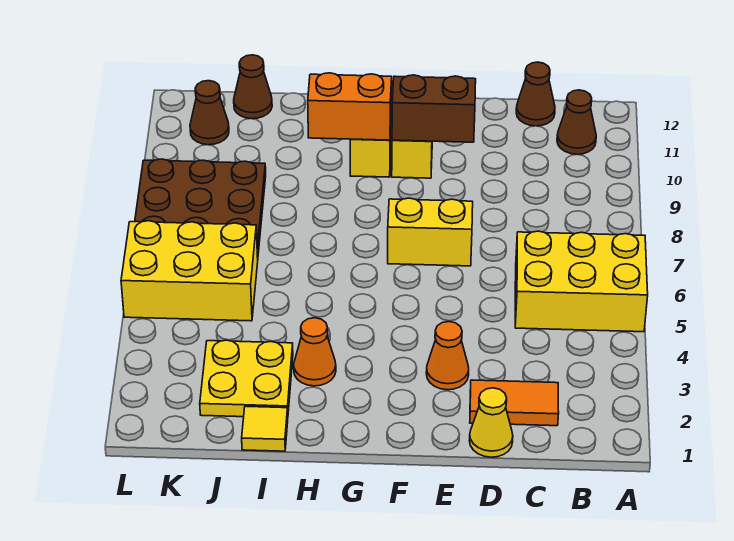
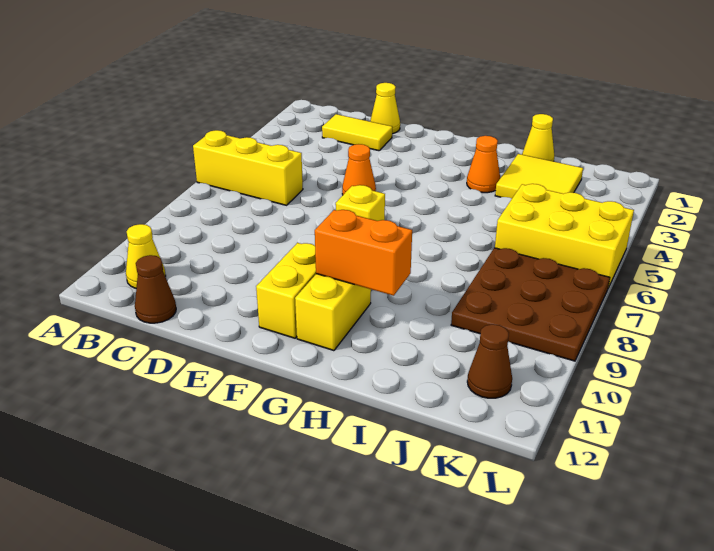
yellow brick A5:C6 level 1 -> yellow brick A6:C6 level 1
brown cone B11 level 1 -> yellow cone B11 level 1
orange tile C2:D2 level 1 -> yellow tile C2:D2 level 1
orange cone E3 level 1 -> orange cone E5 level 1
yellow brick E7:F7 level 1 -> yellow brick F7 level 1
brown brick E10:F10 level 2 -> none
yellow tile I1 level 1 -> yellow cone I1 level 1
yellow plate I2:J3 level 1 -> yellow tile I2:J3 level 1
brown cone J12 level 1 -> none

